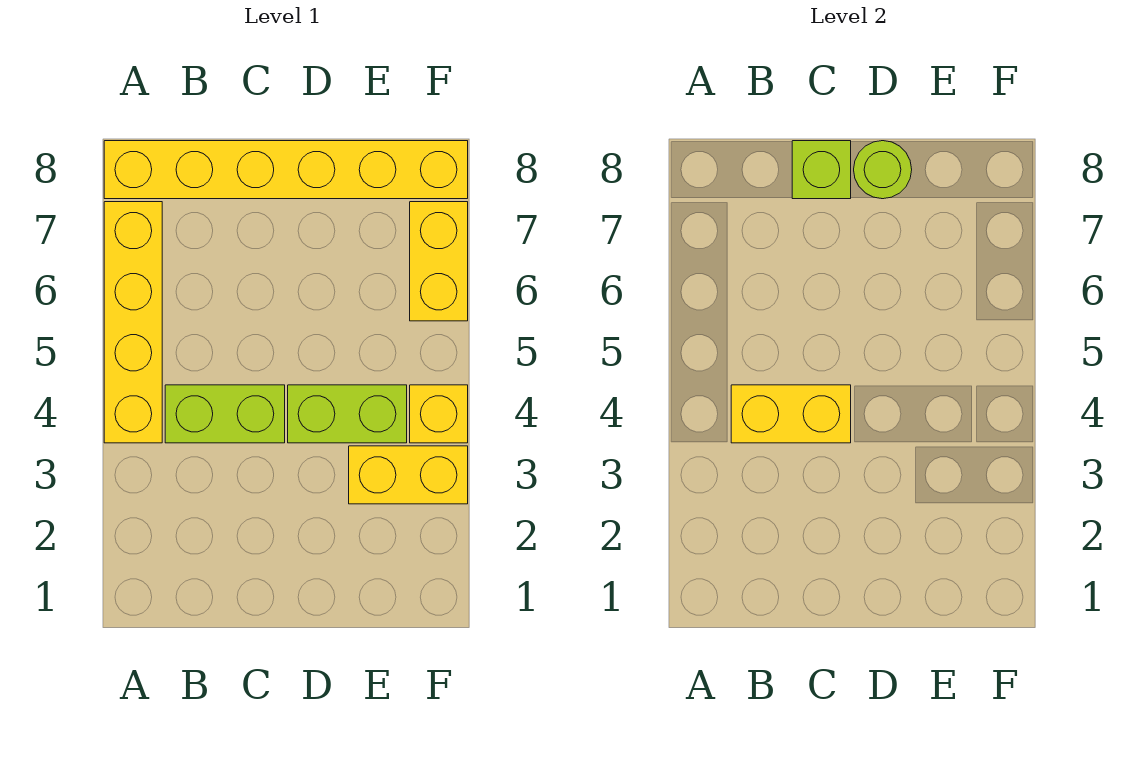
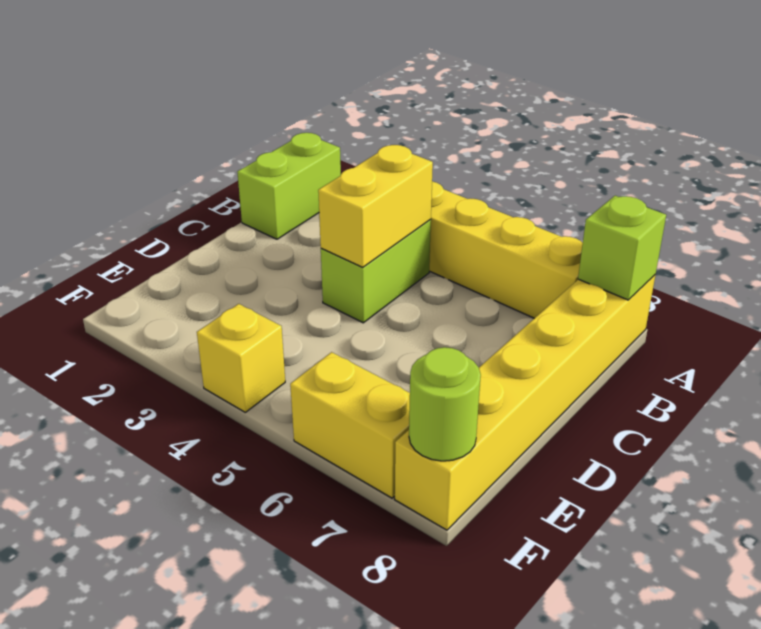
lime brick C8 level 2 -> lime brick A8 level 2
lime brick D4:E4 level 1 -> lime brick A1:B1 level 1
lime round brick D8 level 2 -> lime round brick F8 level 2
yellow brick E3:F3 level 1 -> none

